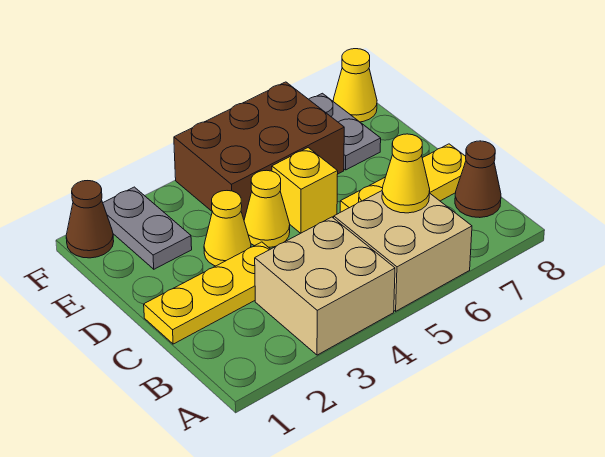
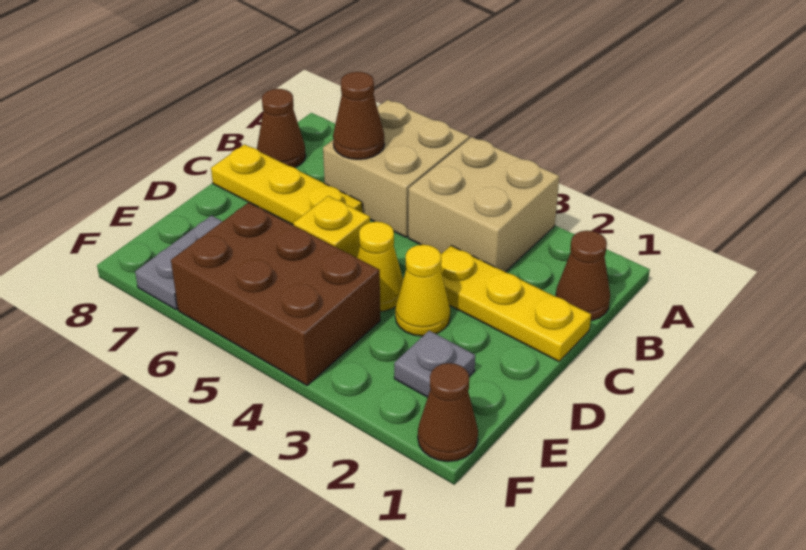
none -> brown cone B1 level 1
yellow cone B6 level 2 -> brown cone B6 level 2
grey plate E2:F2 level 1 -> grey plate E2 level 1
yellow cone F8 level 1 -> none

